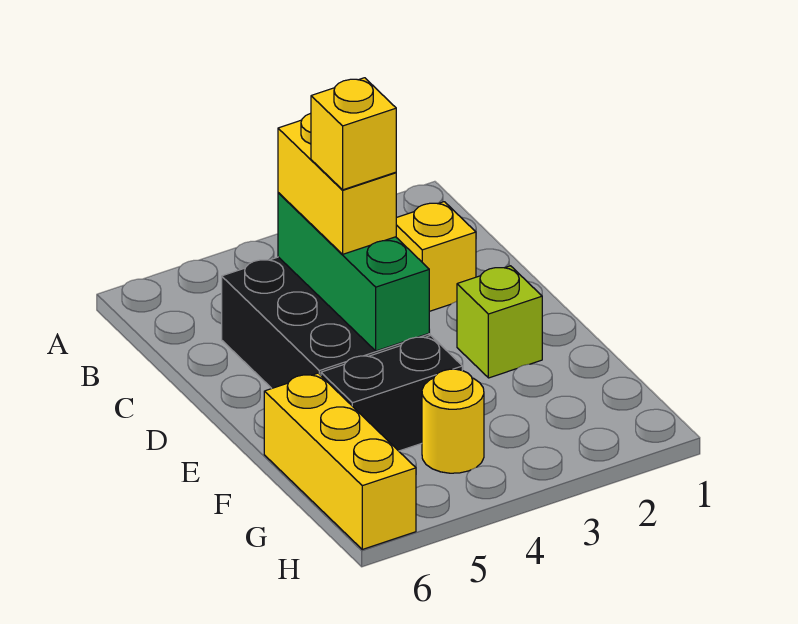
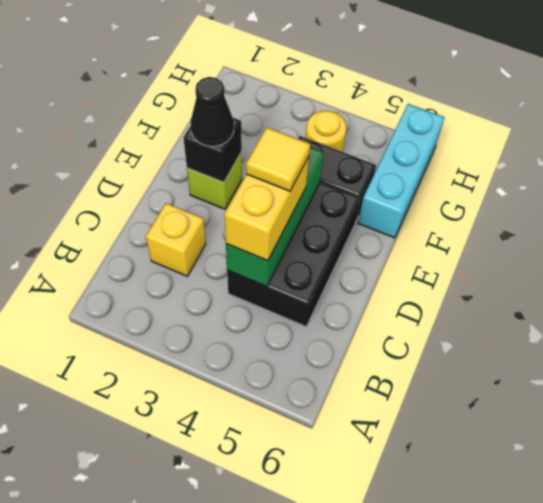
yellow brick D4 level 4 -> yellow tile D4 level 4
none -> black brick E2 level 2
none -> black cone E2 level 3
yellow brick F6:H6 level 1 -> cyan brick F6:H6 level 1

